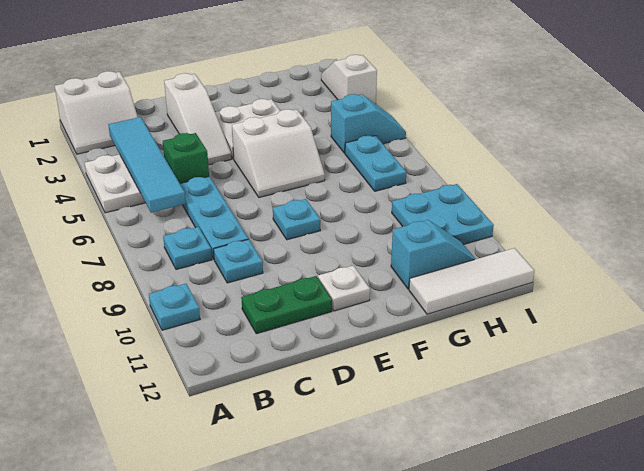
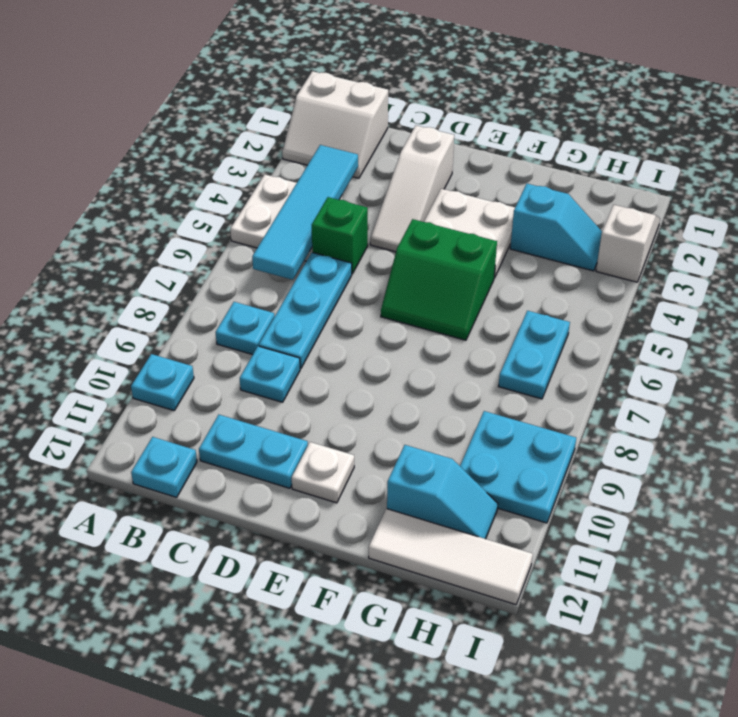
green plate C11:D11 level 1 -> cyan plate C11:D11 level 1
white slope E5:F6 level 1 top 5 -> green slope E5:F6 level 1 top 5
cyan plate E8 level 1 -> cyan plate B12 level 1
cyan slope H5:I5 level 1 top H -> cyan slope G3:H3 level 1 top G

